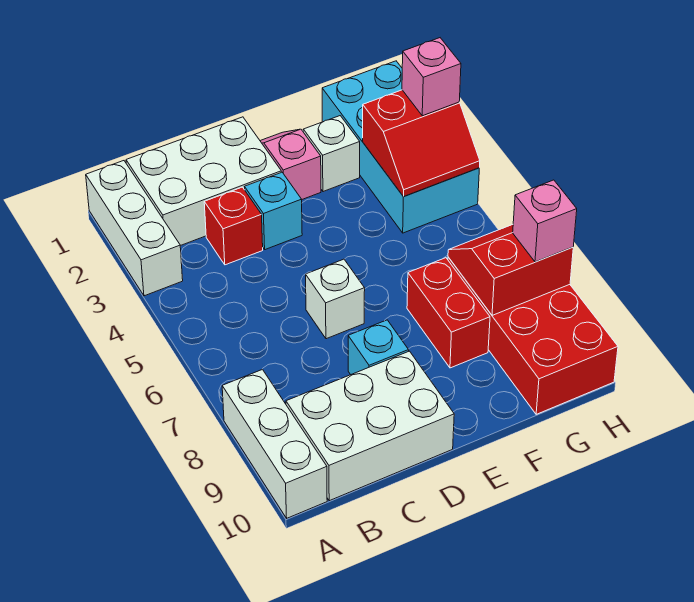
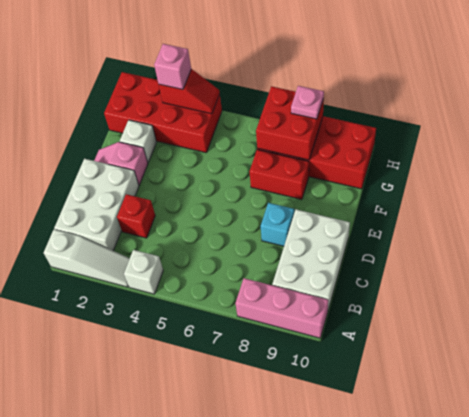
white brick A1:A3 level 1 -> white slope A1:A3 level 1 top 1
white brick A8:A10 level 1 -> pink brick A8:A10 level 1
cyan brick D3 level 1 -> none
white brick D6 level 1 -> white brick A4 level 1
cyan brick G1:H4 level 1 -> red brick G1:H4 level 1
red slope G3:H4 level 2 top 3 -> red slope H3:H4 level 2 top 3
red slope G7:H8 level 2 top 8 -> red brick G7:H8 level 2
pink brick H8 level 3 -> pink plate H8 level 3

